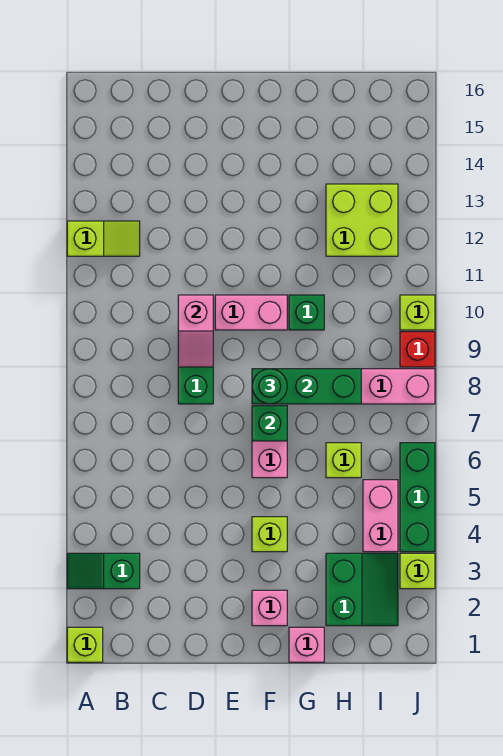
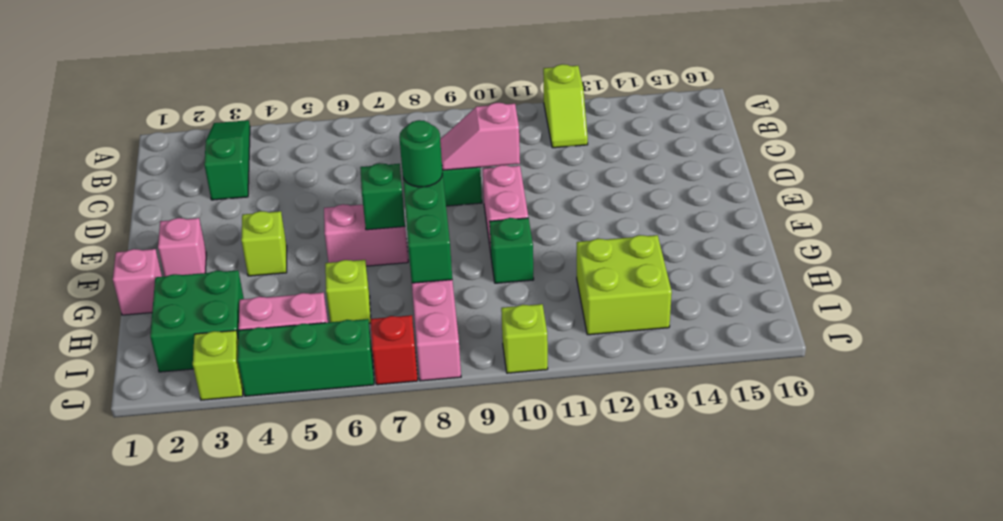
lime brick A1 level 1 -> none
green slope A3:B3 level 1 top B -> green slope A3:C3 level 1 top C
green slope H2:I3 level 1 top H -> green brick H2:I3 level 1
red brick J9 level 1 -> red brick J7 level 1

